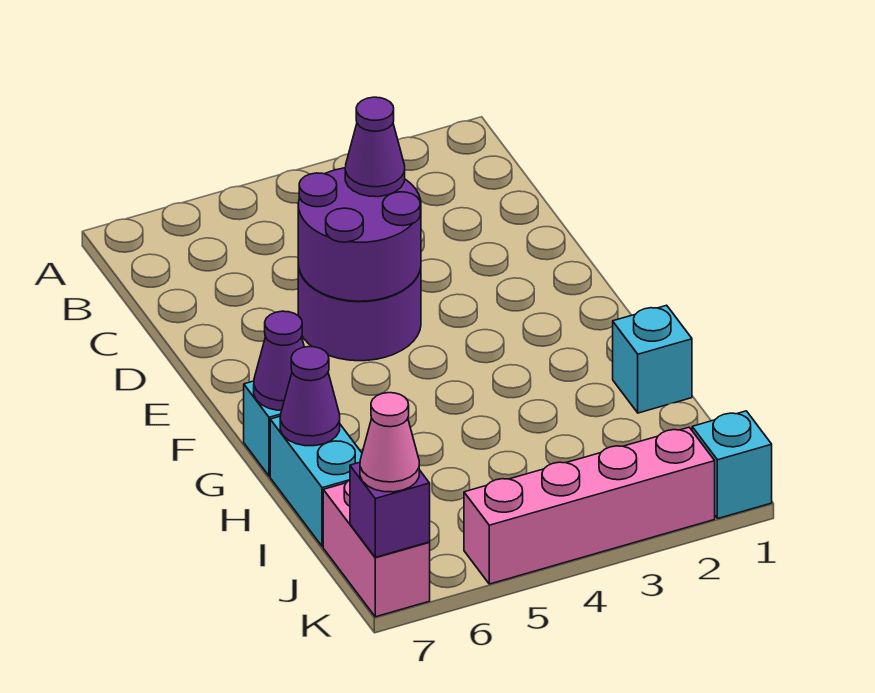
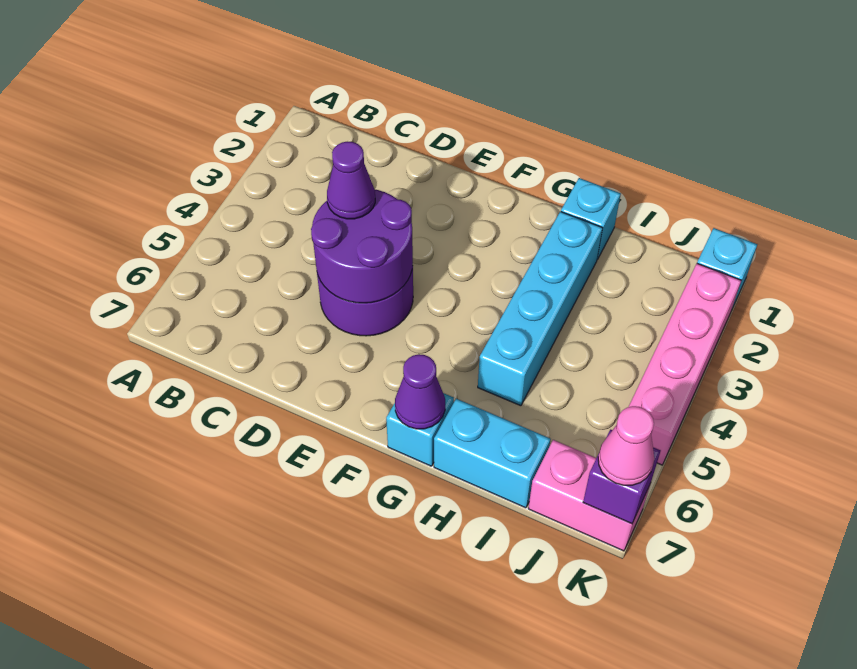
none -> cyan brick H2:H5 level 1
purple cone H7 level 2 -> none

